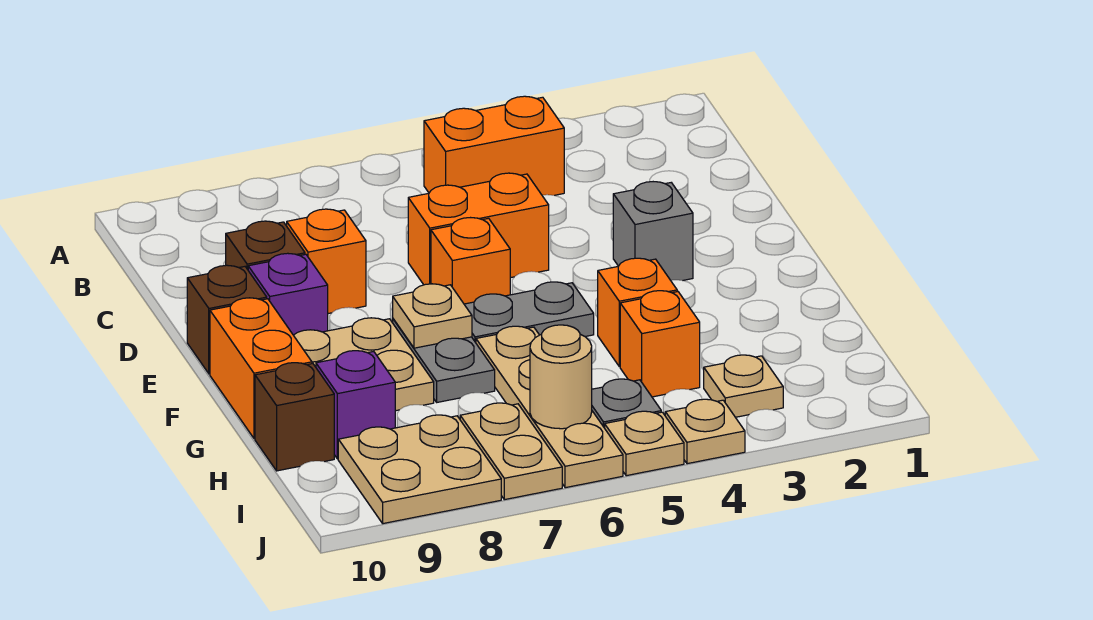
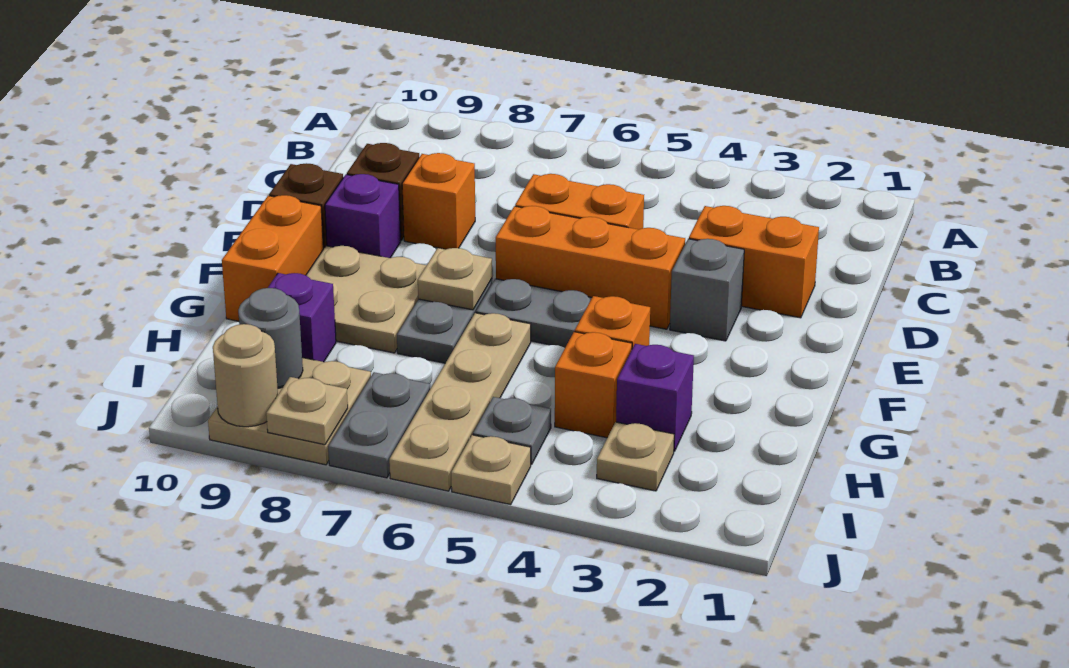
orange brick B4:B5 level 1 -> orange brick D2:D3 level 1
orange brick E6 level 1 -> orange brick E4:E6 level 1
none -> purple brick H3 level 1
brown brick H10 level 1 -> none
tan round brick I6 level 2 -> tan round brick J9 level 2
tan plate I7:J7 level 1 -> grey plate I7:J7 level 1
none -> grey round brick I9 level 2
tan plate J4 level 1 -> tan plate J8 level 2

